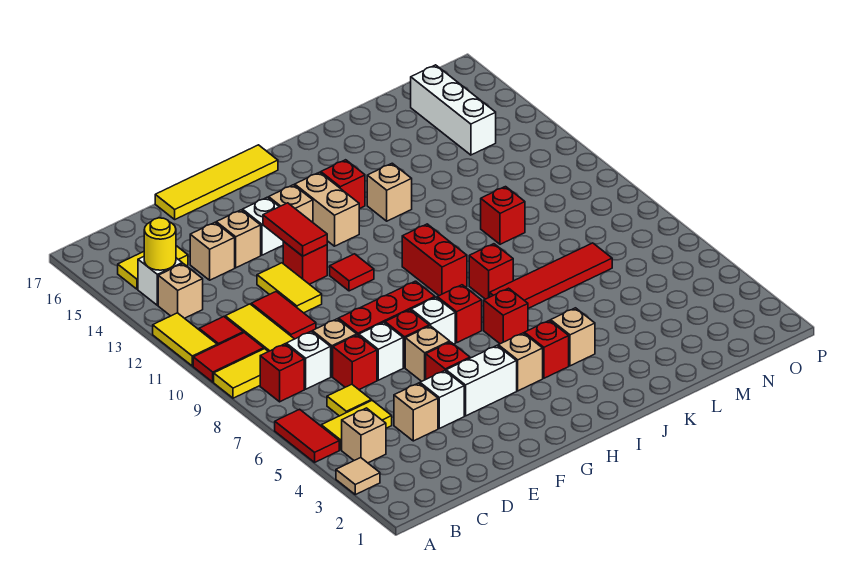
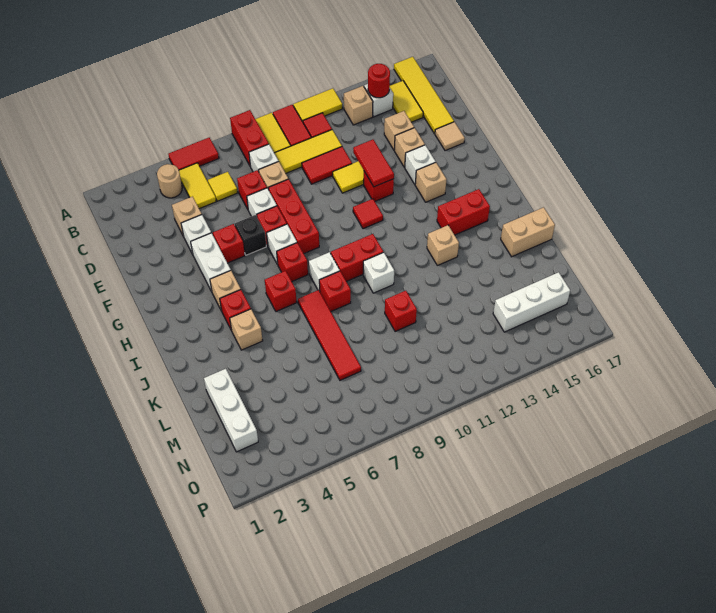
tan tile A3 level 1 -> tan tile E16 level 1
tan brick B4 level 1 -> tan round brick B4 level 1
red brick B8 level 1 -> red brick A8:B8 level 1
yellow round brick B14 level 2 -> red round brick B14 level 2
yellow tile E17:H17 level 1 -> yellow tile A16:D16 level 1
tan brick F6 level 1 -> black brick F6 level 1
red tile F12:F13 level 2 -> red tile E12:F12 level 2
tan brick H13:H14 level 1 -> tan brick K16:K17 level 1
none -> white brick I8 level 1
red brick I14 level 1 -> red brick I14:I15 level 1
none -> white brick J10 level 1
none -> white brick L2:N2 level 1

